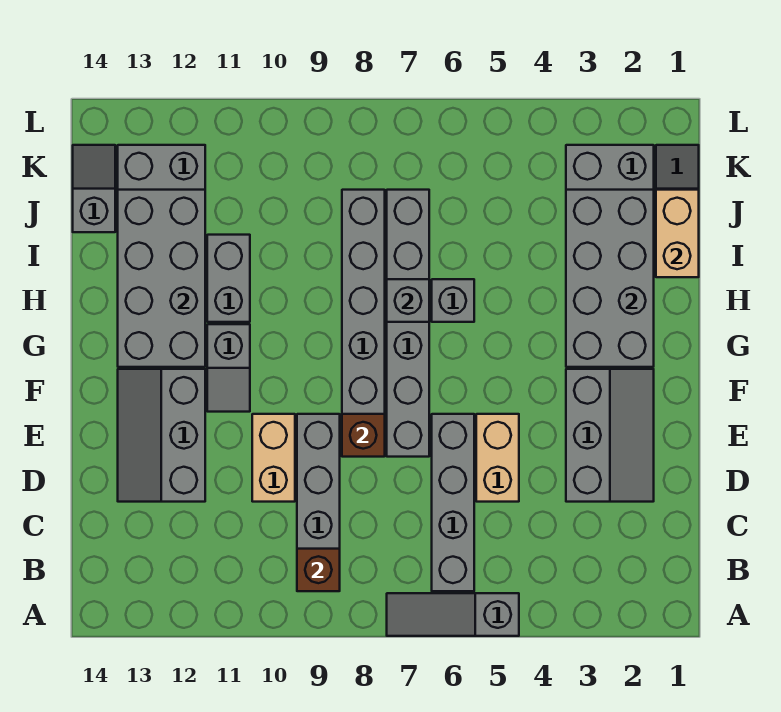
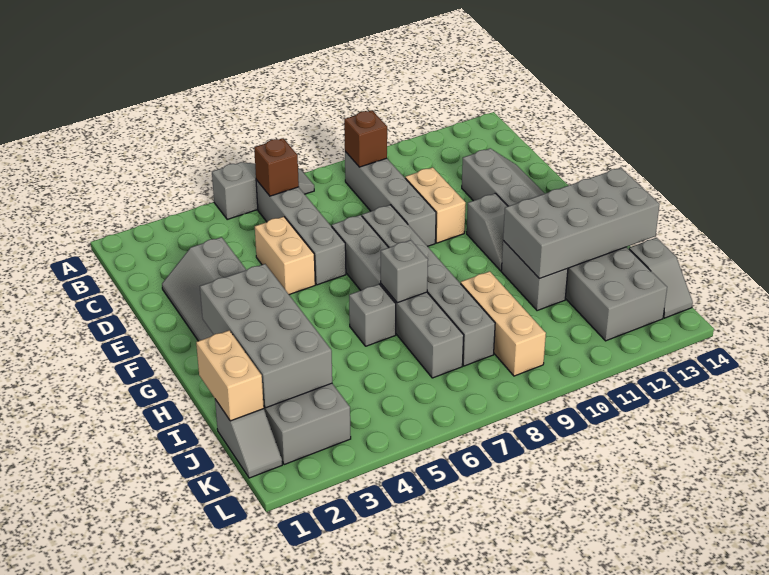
brown brick E8 level 2 -> brown brick B6 level 2
grey slope F11:G11 level 1 top G -> grey slope F11:G11 level 1 top F
grey brick G12:J13 level 2 -> grey brick H11:I14 level 2
none -> tan brick I9:K9 level 1

